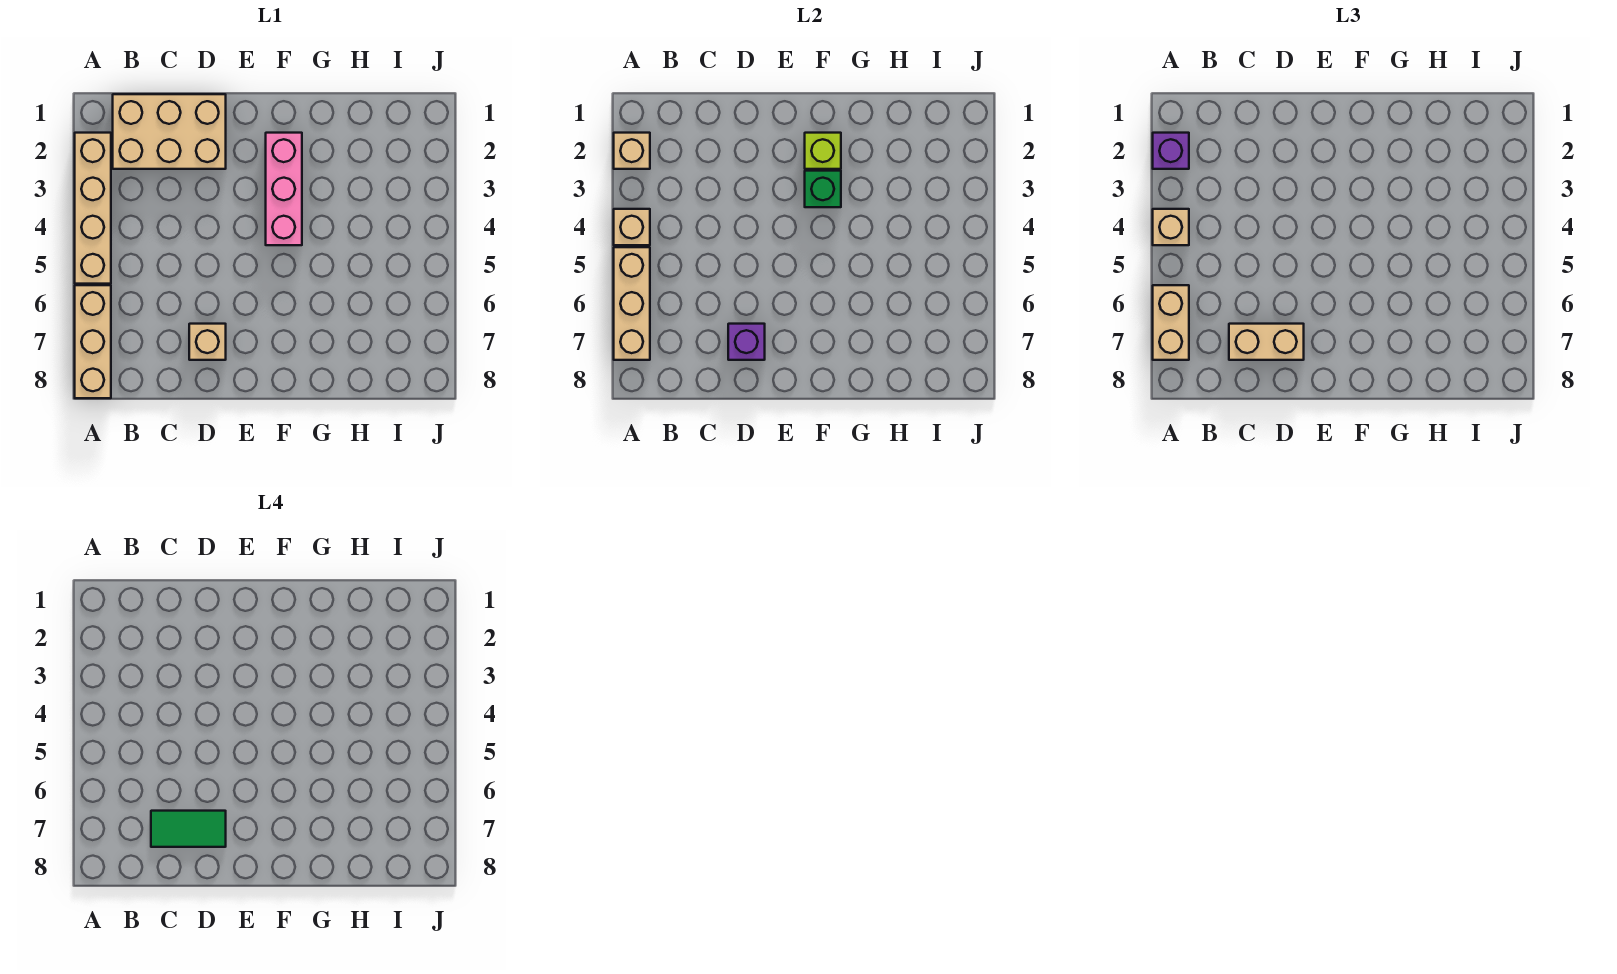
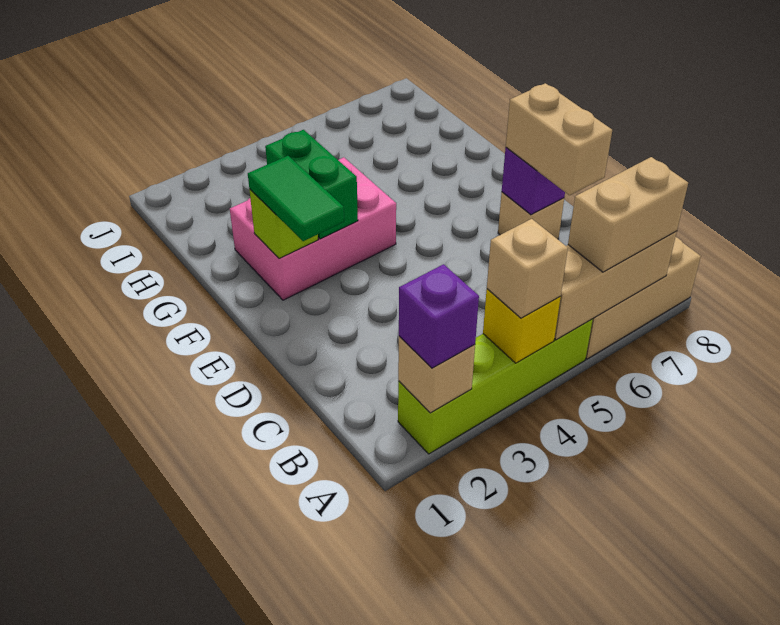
tan brick A2:A5 level 1 -> lime brick A2:A5 level 1
tan brick A4 level 2 -> yellow brick A4 level 2
tan brick B1:D2 level 1 -> none
green tile C7:D7 level 4 -> green tile E2:F2 level 3
pink brick F2:F4 level 1 -> pink brick F2:G4 level 1
green brick F3 level 2 -> green brick F3:G3 level 2

